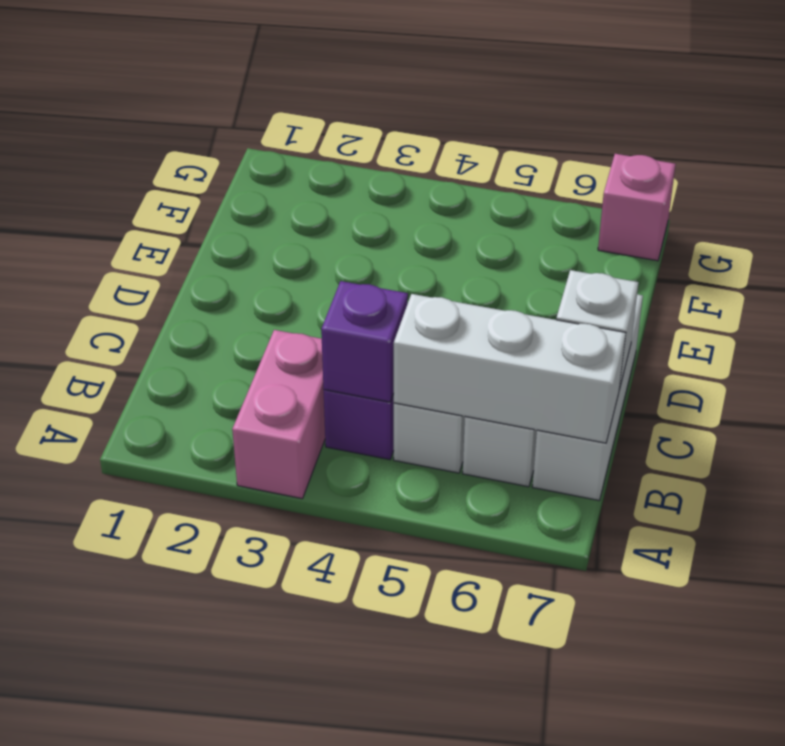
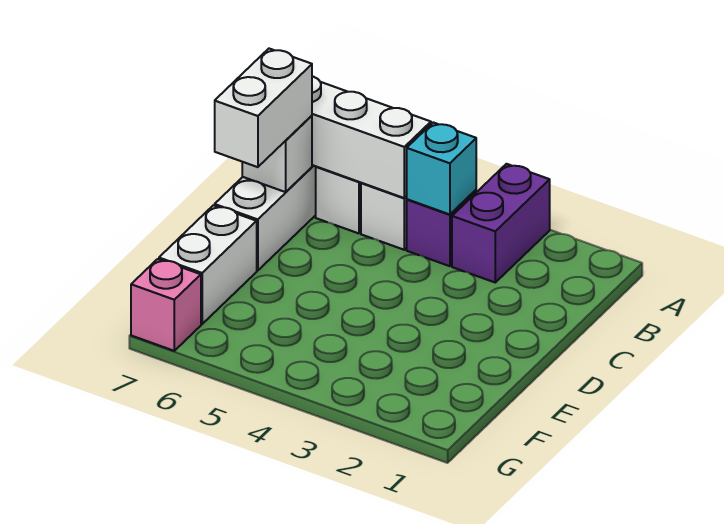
pink brick A3:B3 level 1 -> purple brick A3:B3 level 1
purple brick B4 level 2 -> cyan brick B4 level 2
none -> white brick C7:D7 level 3
none -> white brick E7:F7 level 1

